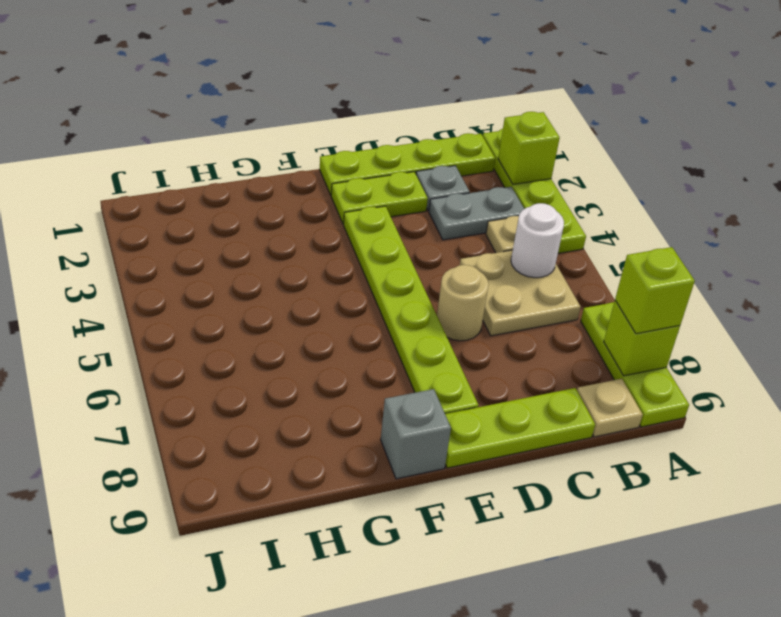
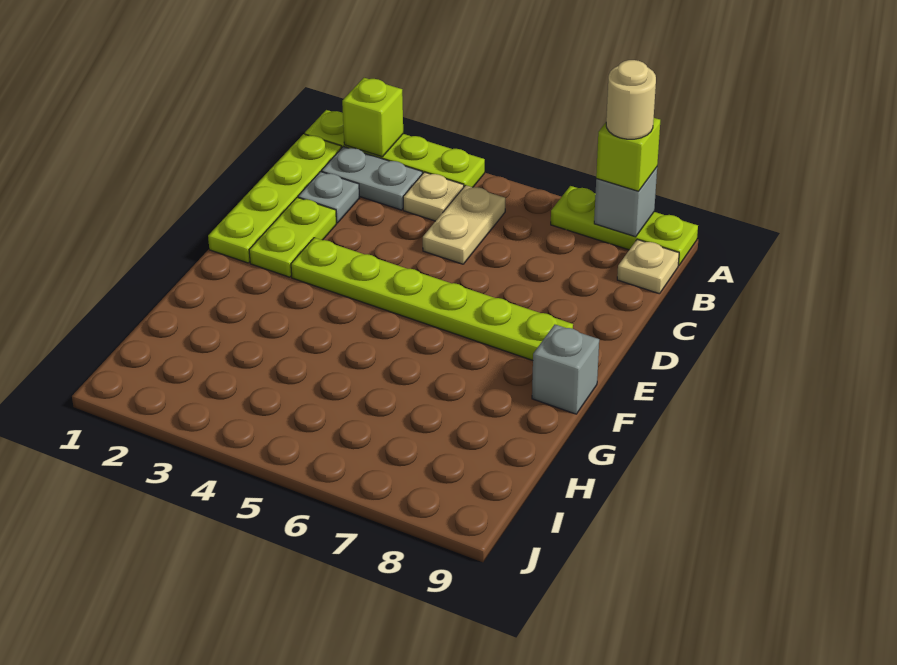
lime brick A8 level 2 -> grey brick A8 level 2
grey plate B3:C3 level 1 -> grey plate B2:B3 level 1
tan plate B5:C6 level 1 -> tan plate B5:C5 level 1
white round brick B5 level 2 -> none
lime plate C9:E9 level 1 -> none
tan round brick D6 level 1 -> tan round brick A8 level 4

